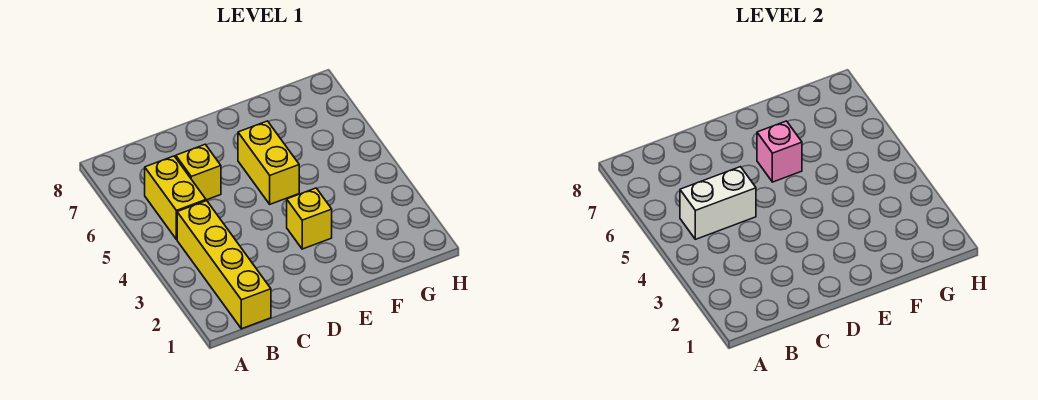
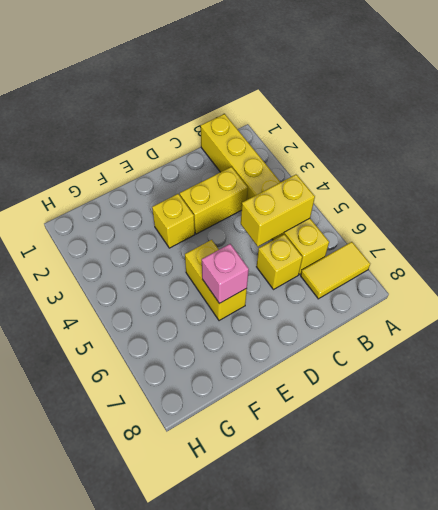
none -> yellow tile A7:B7 level 1
white brick B5:C5 level 2 -> yellow brick B5:C5 level 2
none -> yellow brick C3:D3 level 1

